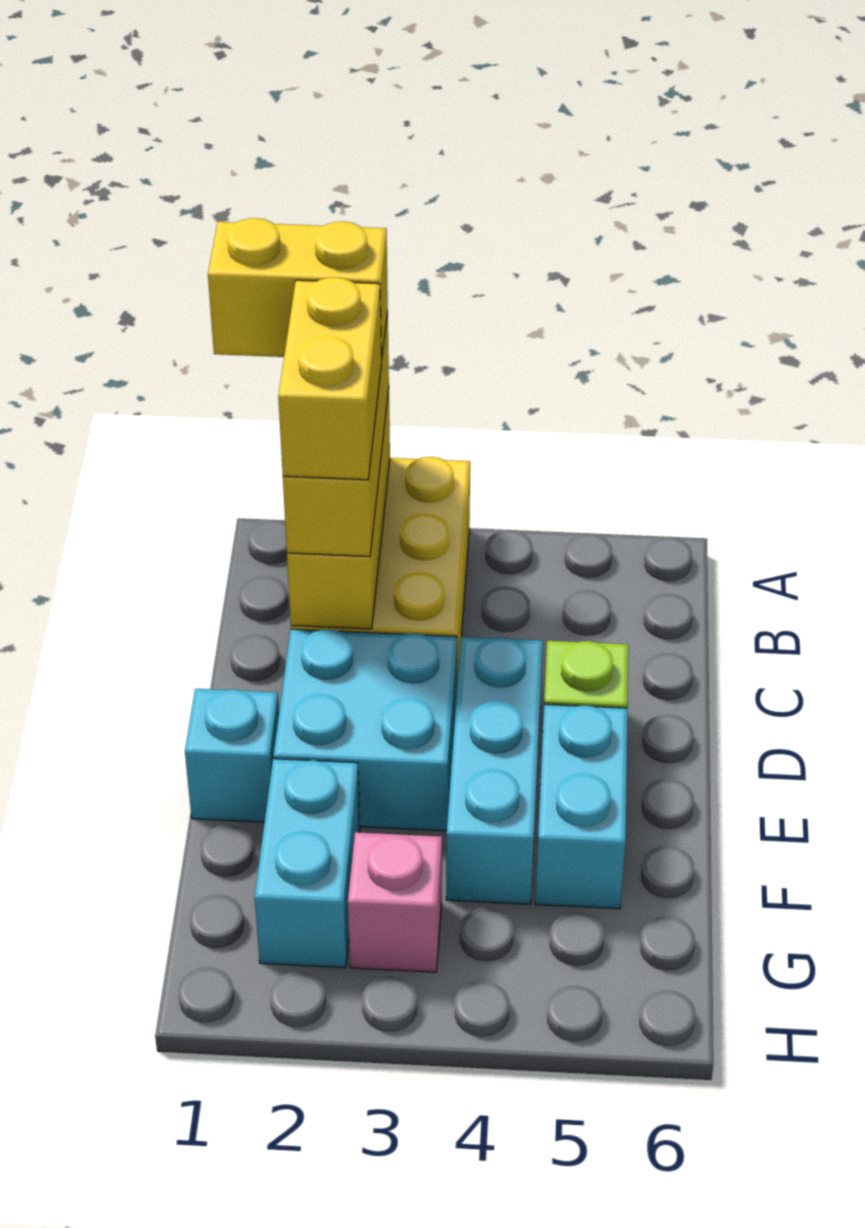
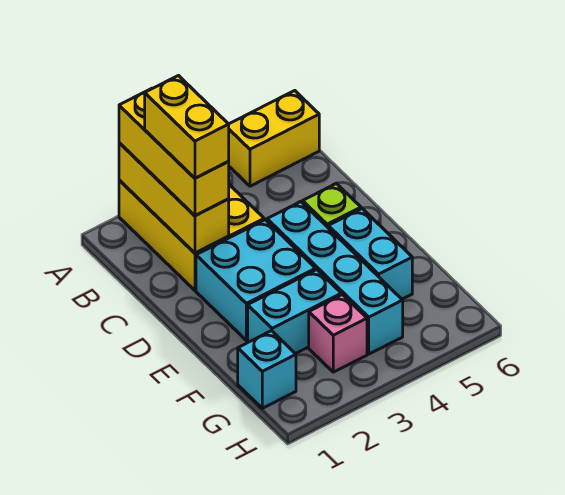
yellow brick A1:A2 level 4 -> yellow brick A5:A6 level 1
cyan brick D4:F4 level 1 -> cyan brick D4:G4 level 1
cyan brick E1 level 1 -> cyan brick G1 level 1
cyan brick F2:G2 level 1 -> cyan brick F2:F3 level 1

